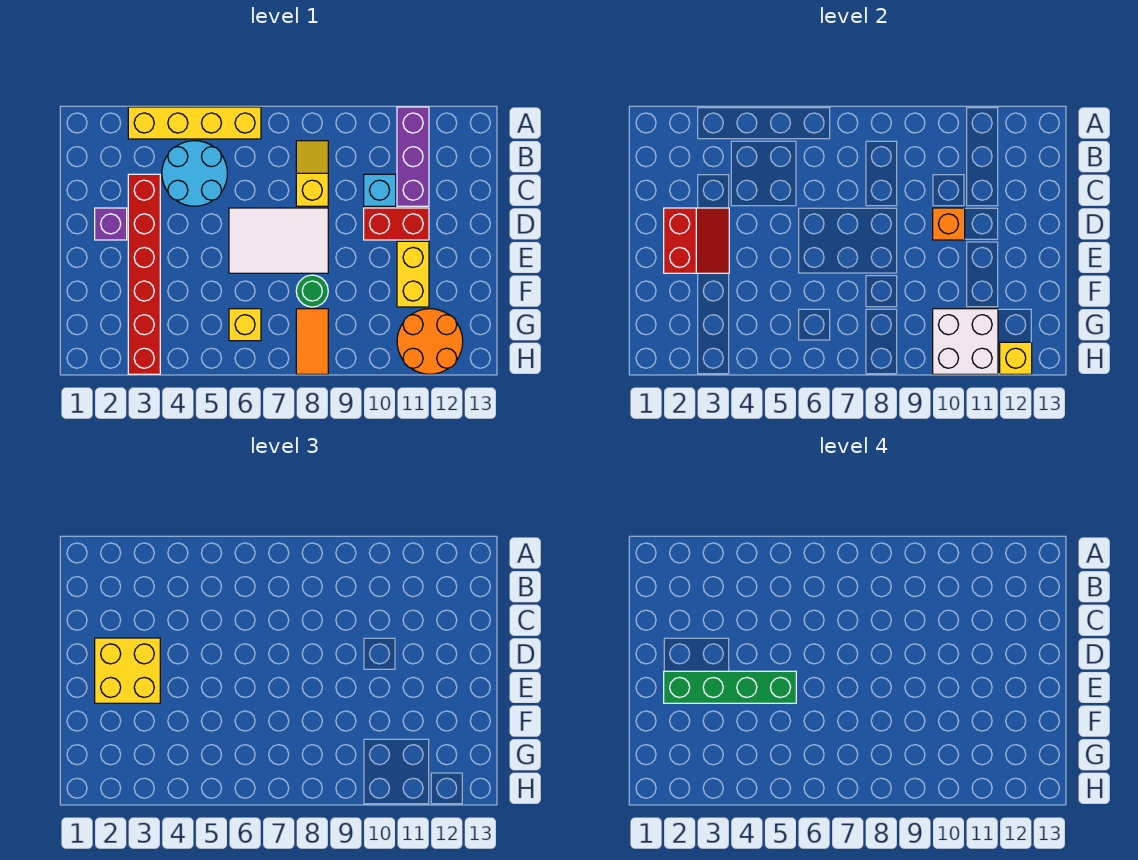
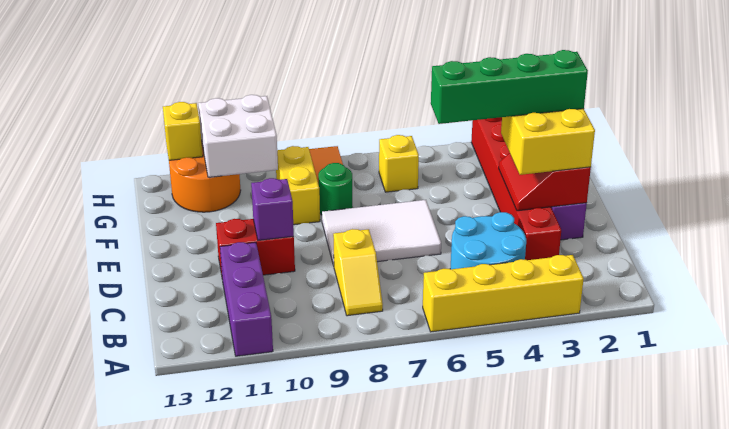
cyan brick C10 level 1 -> none
orange brick D10 level 2 -> purple brick D10 level 2
yellow brick E11:F11 level 1 -> yellow brick F9:G9 level 1

